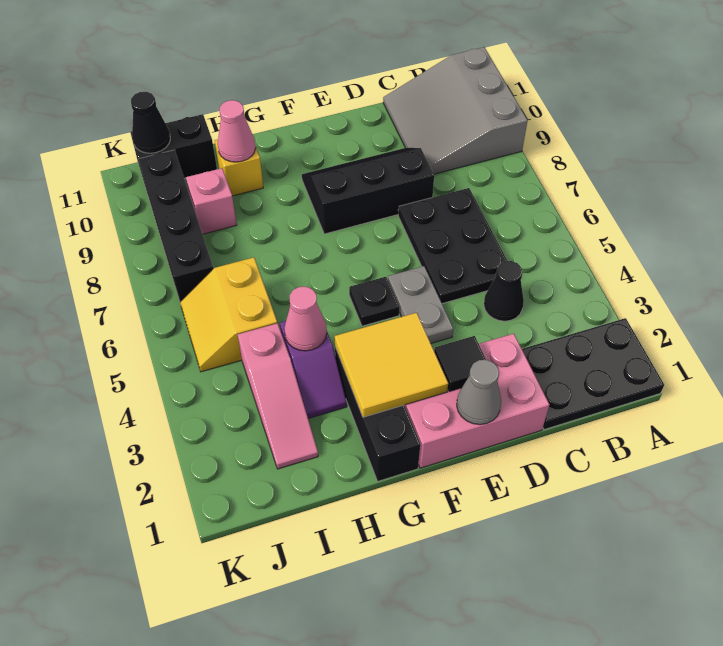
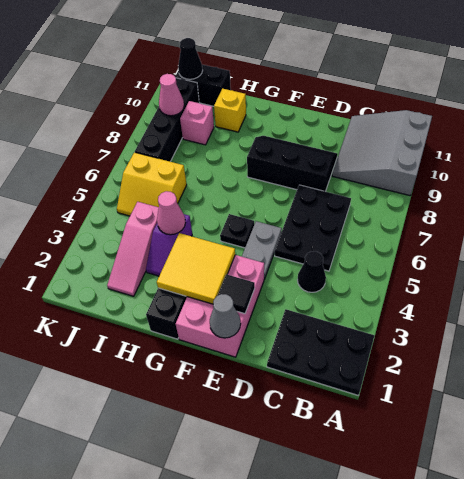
pink brick D1:F2 level 1 -> pink brick E1:F3 level 1
pink cone H10 level 2 -> pink cone J9 level 2
yellow slope I5:J6 level 1 top I -> yellow slope I5:J6 level 1 top 6

